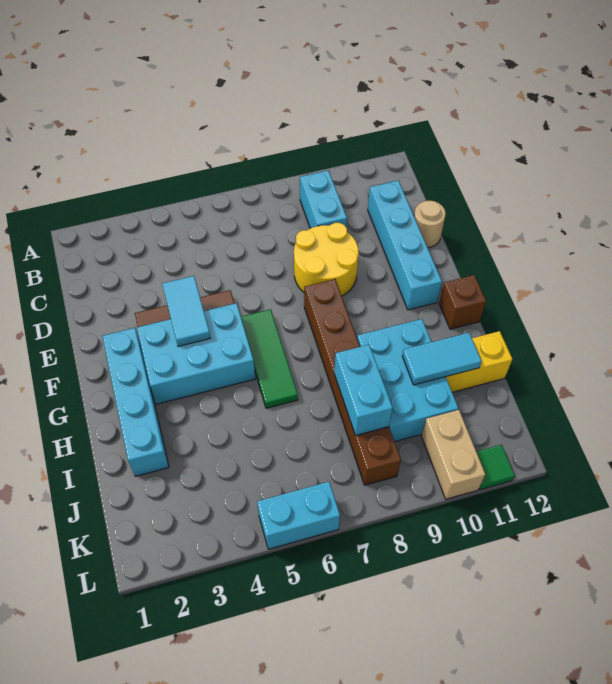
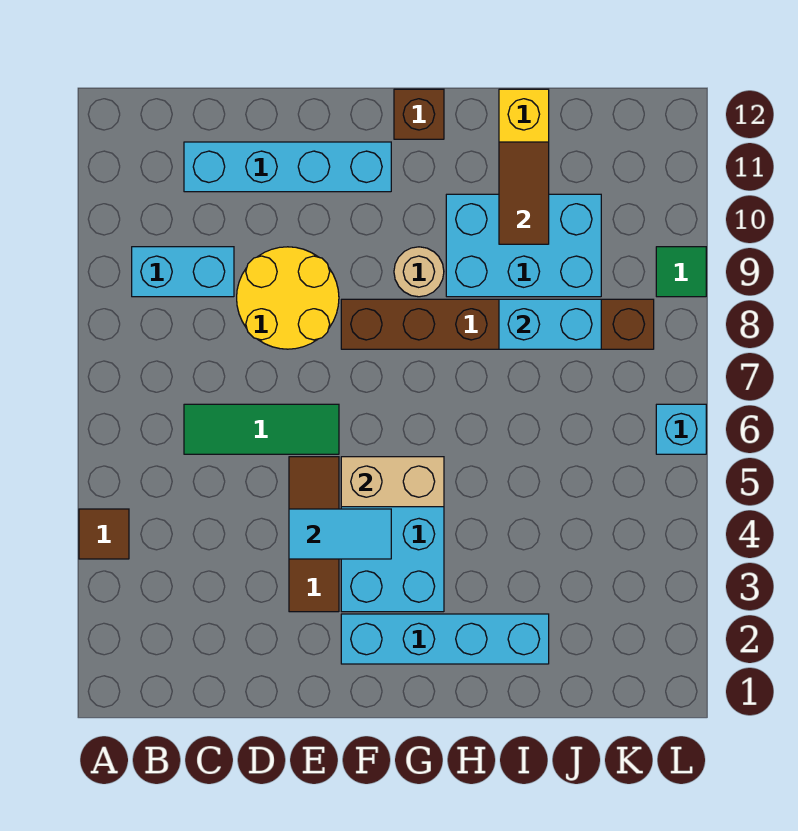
none -> brown tile A4 level 1
tan round brick D12 level 1 -> tan round brick G9 level 1
green tile F6:H6 level 1 -> green tile C6:E6 level 1
cyan tile I10:I11 level 2 -> brown tile I10:I11 level 2
tan brick K10:L10 level 1 -> tan brick F5:G5 level 2
cyan brick L5:L6 level 1 -> cyan brick L6 level 1
green tile L11 level 1 -> green tile L9 level 1

